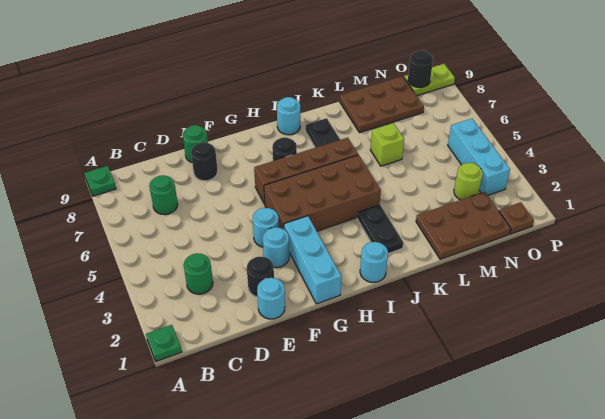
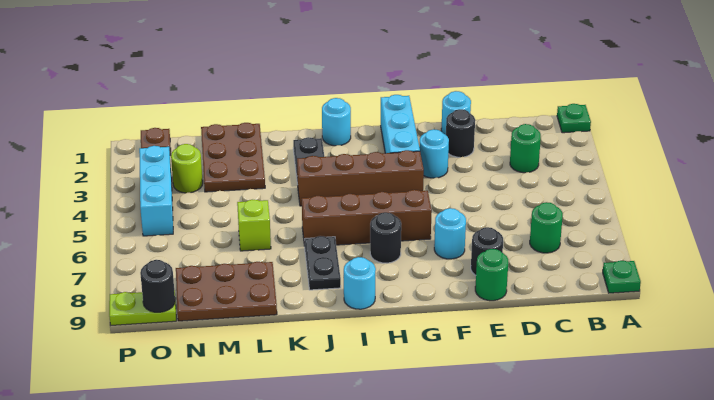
cyan round brick F4 level 1 -> cyan round brick F7 level 1
brown brick G4:J5 level 1 -> brown brick G4:J4 level 1
brown plate L1:N2 level 1 -> brown plate L1:M3 level 1

